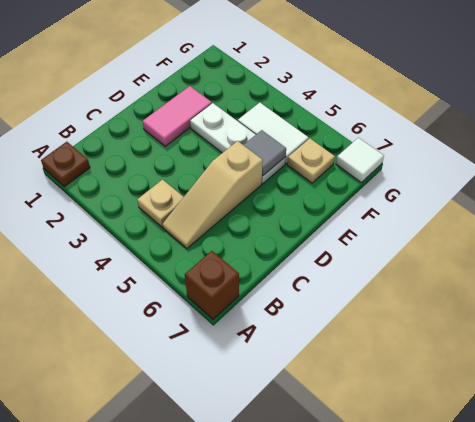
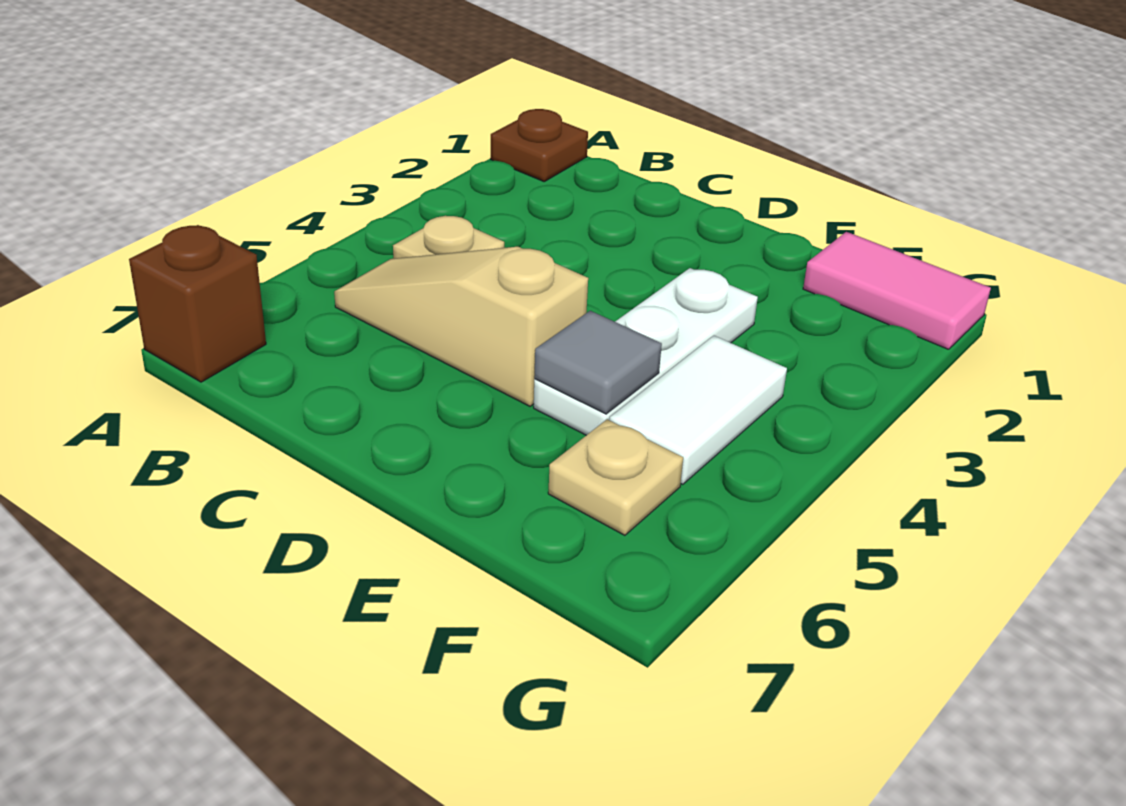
pink tile D2:E2 level 1 -> pink tile F1:G1 level 1
white tile G7 level 1 -> none

